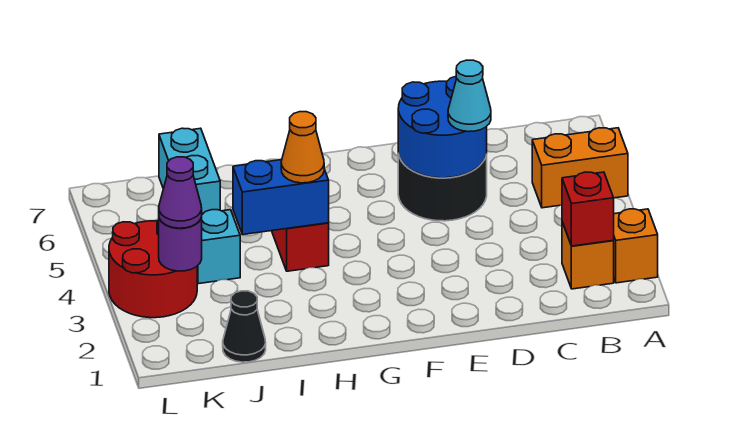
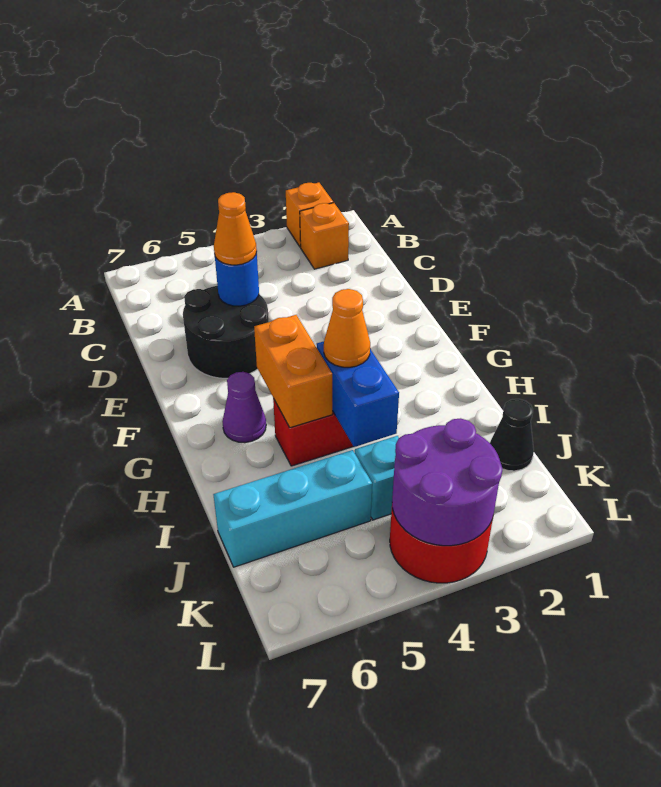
orange brick A5:B5 level 1 -> orange brick G5:H5 level 2
red brick B2 level 2 -> none
blue round brick D5:E6 level 2 -> blue round brick D5 level 2
cyan cone D5 level 3 -> orange cone D5 level 3
cyan brick J6:J7 level 1 -> cyan brick J5:J7 level 1
purple round brick K3 level 2 -> purple round brick K3:L4 level 2
purple cone K3 level 3 -> purple cone G6 level 1

